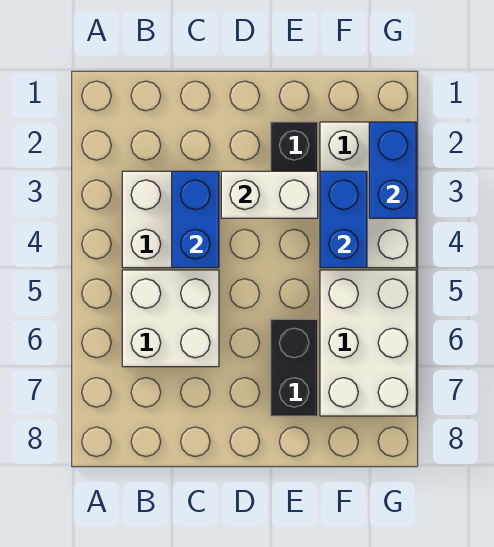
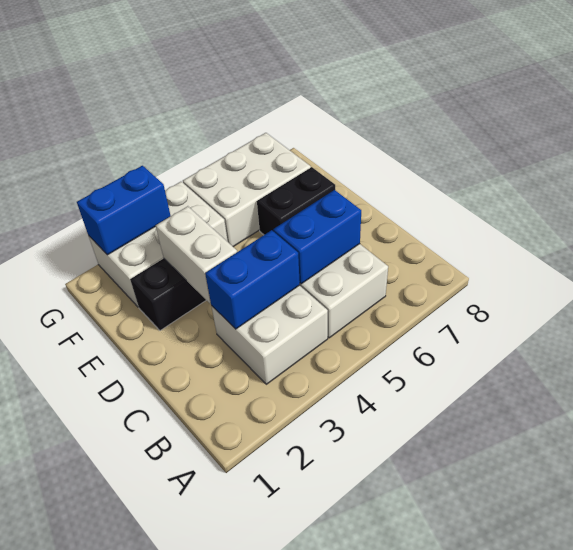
blue brick F3:F4 level 2 -> blue brick C5:C6 level 2

